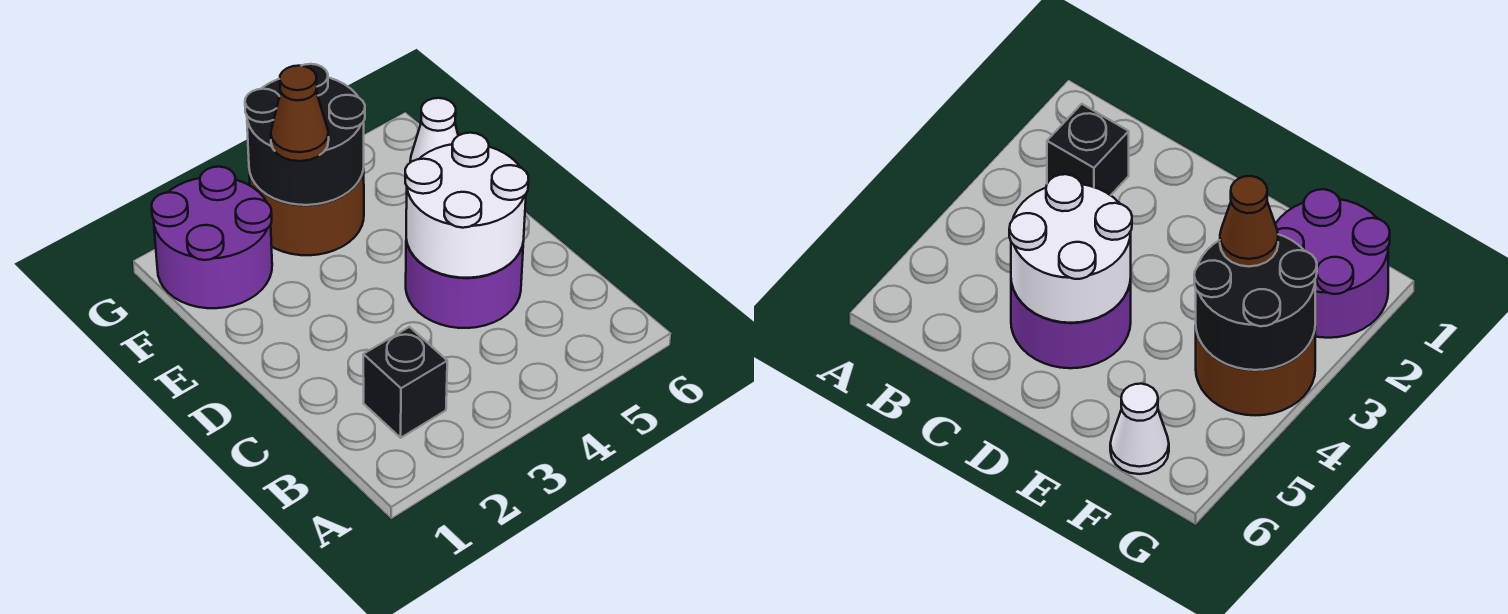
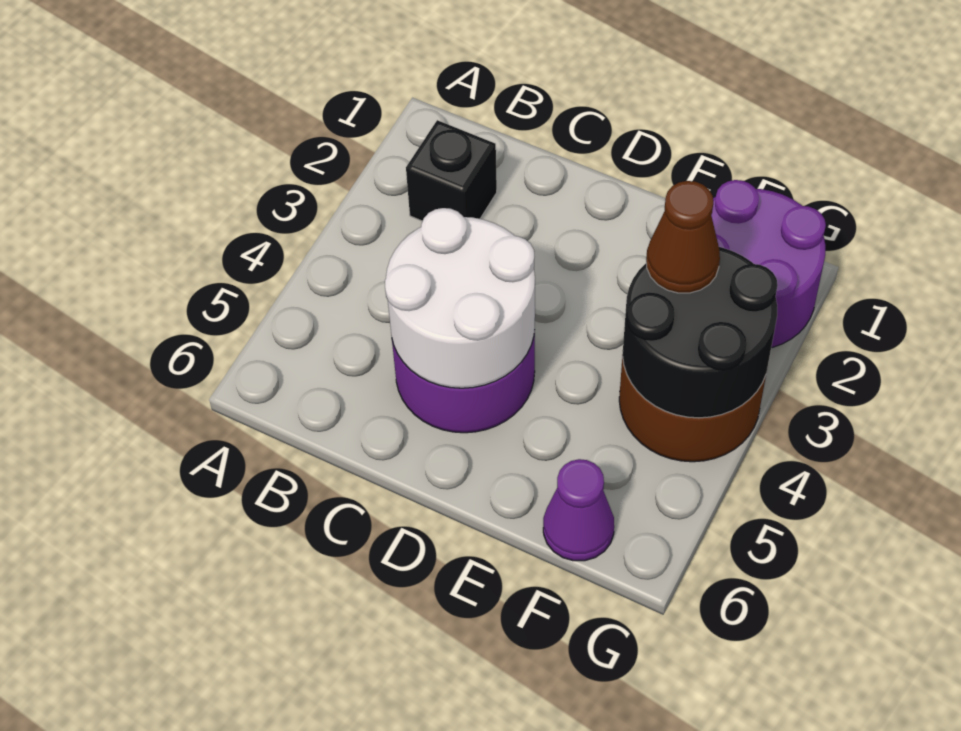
white cone F6 level 1 -> purple cone F6 level 1

